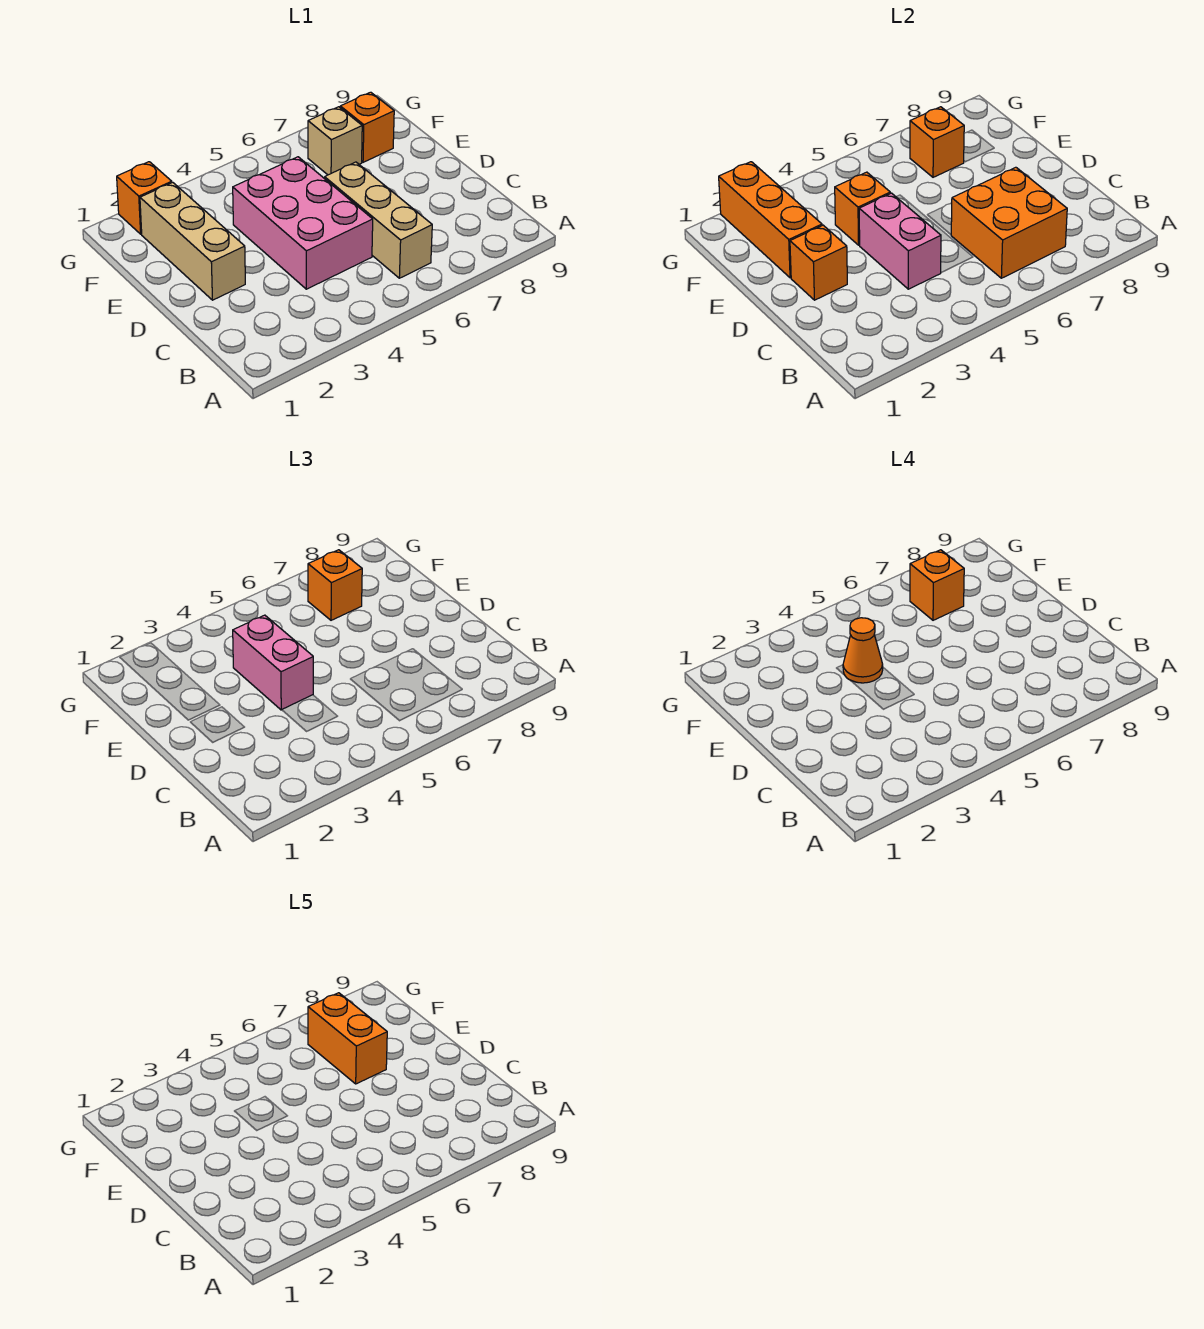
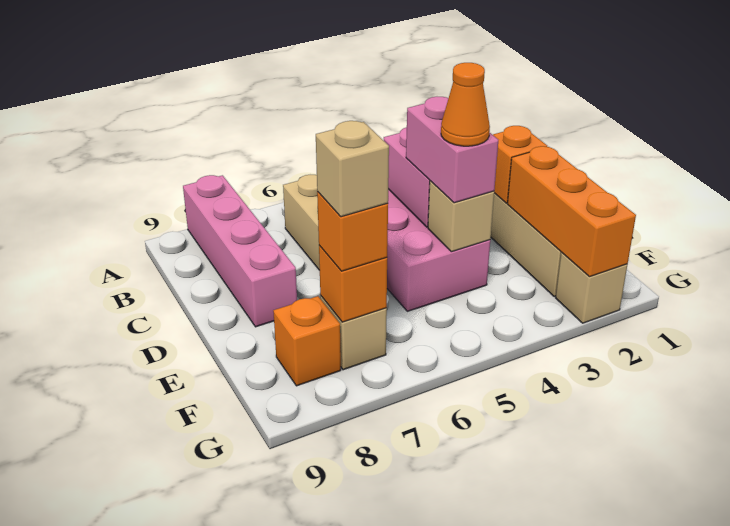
none -> pink brick A8:D8 level 1
orange brick B6:C7 level 2 -> none
orange brick E4 level 2 -> tan brick E4 level 2
orange brick E7:F7 level 5 -> none
orange brick F7 level 4 -> tan brick F7 level 4
orange brick G2 level 1 -> tan brick G2 level 1

